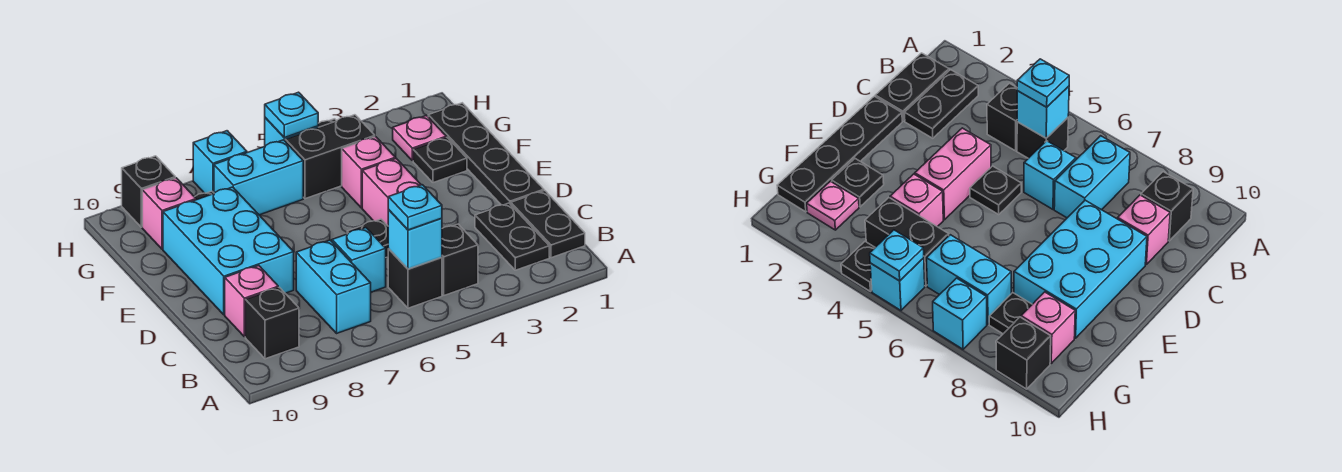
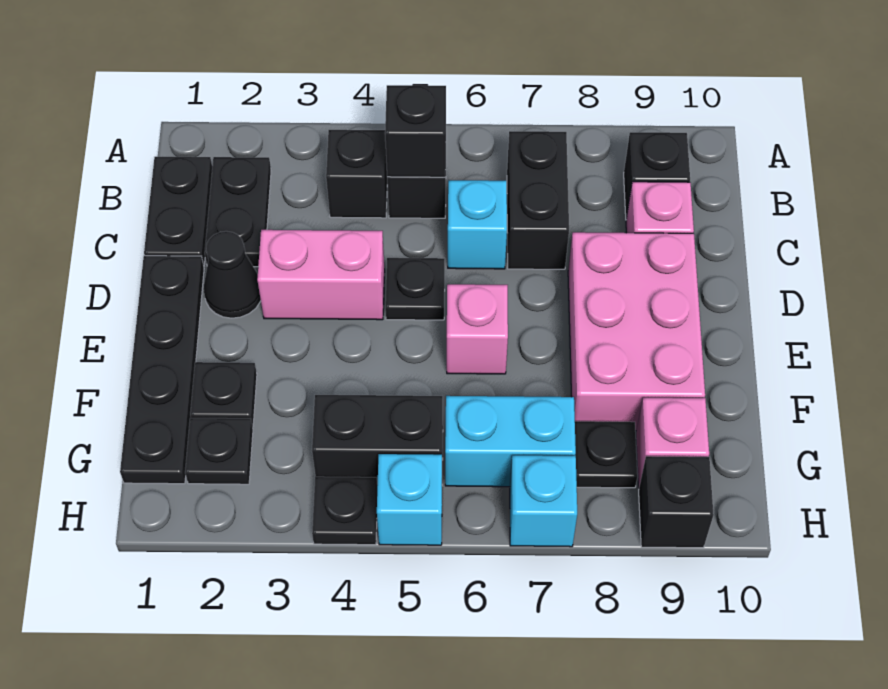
cyan brick B5 level 2 -> black brick B5 level 2
cyan plate B5 level 3 -> none
cyan brick B7:C7 level 1 -> black brick B7:C7 level 1
none -> black cone D2 level 1
pink brick D4:E4 level 1 -> pink brick D3:D4 level 1
cyan brick D8:F9 level 1 -> pink brick D8:F9 level 1
pink brick F4 level 1 -> pink brick E6 level 1
pink plate G2 level 1 -> black plate G2 level 1
cyan plate H5 level 2 -> none

